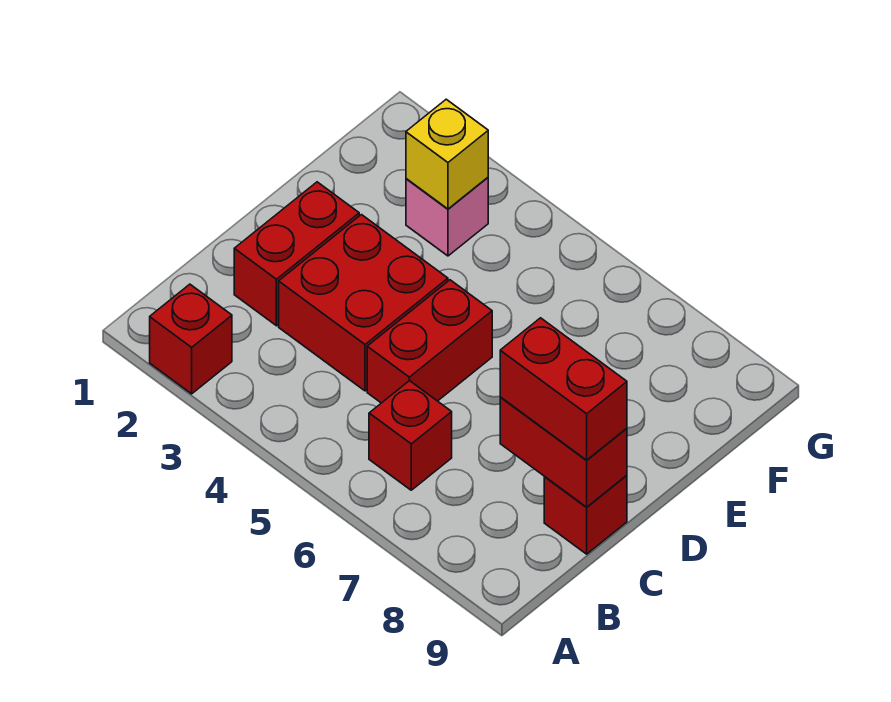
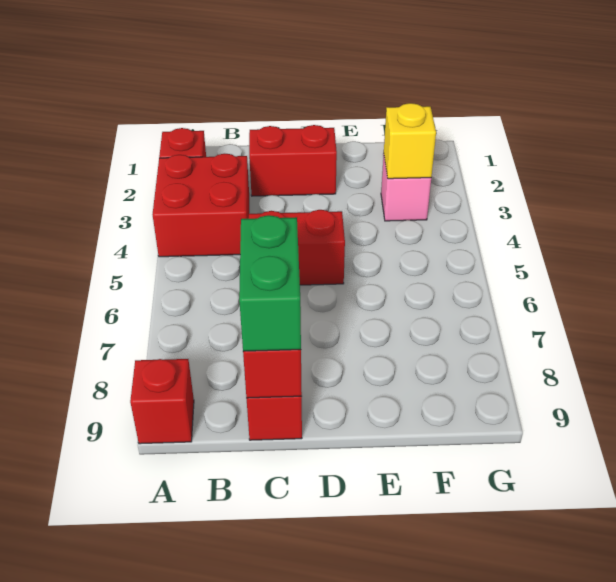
red brick B6 level 1 -> red brick A9 level 1
red brick C3:D4 level 1 -> red brick A3:B4 level 1
red brick C8:C9 level 3 -> green brick C8:C9 level 3

